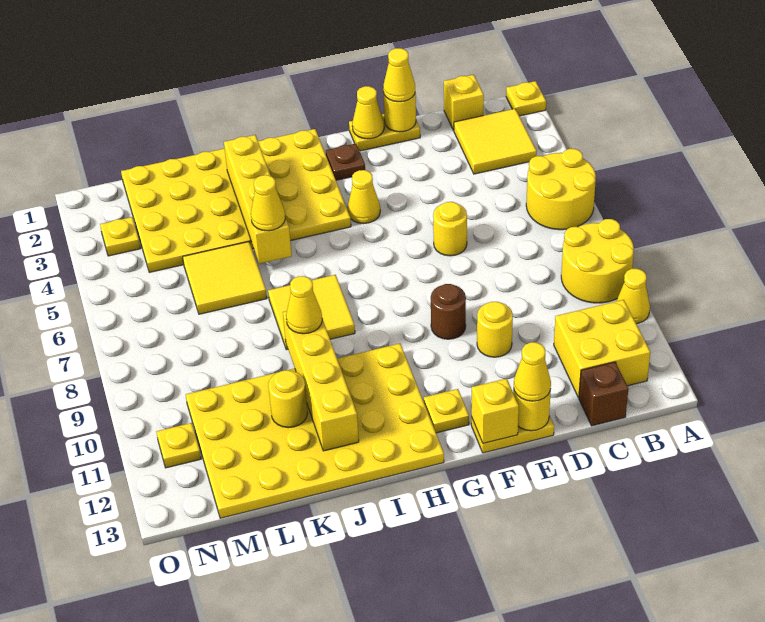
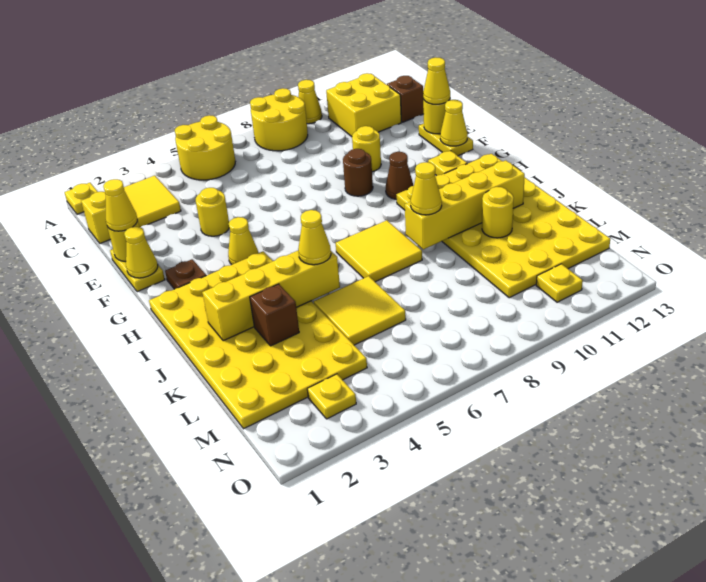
yellow round brick E6 level 1 -> yellow round brick E4 level 1
yellow brick F13 level 2 -> yellow cone F13 level 2
none -> brown cone G10 level 1
none -> brown brick K3 level 2

